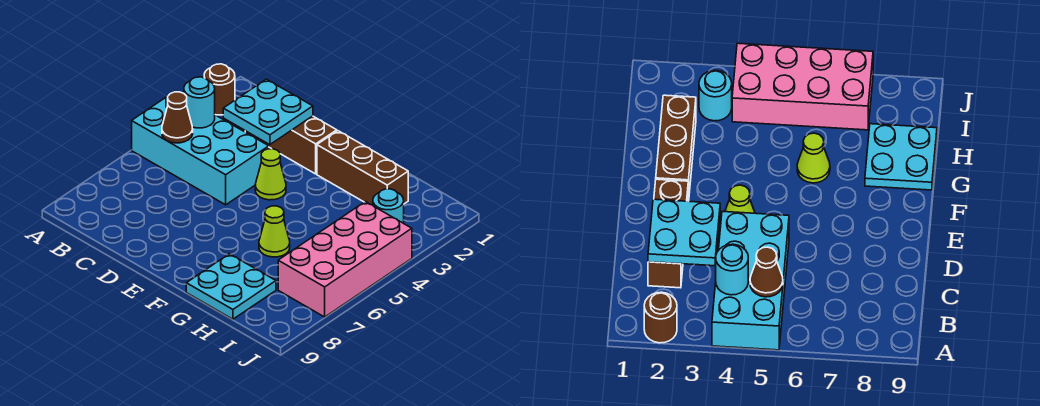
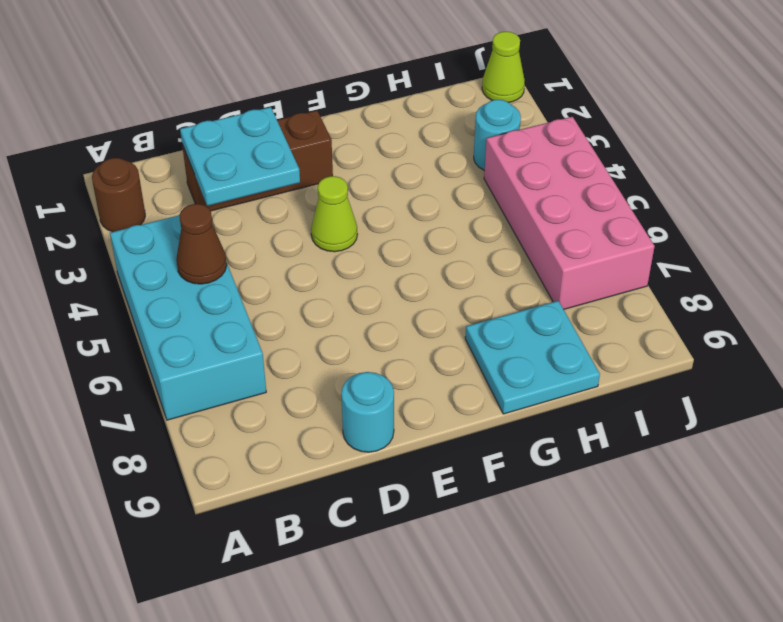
cyan brick A4:D5 level 1 -> cyan brick A4:B7 level 1
cyan round brick B4 level 2 -> cyan round brick D9 level 1
brown brick F2:H2 level 1 -> none
lime cone G6 level 1 -> lime cone J1 level 1

